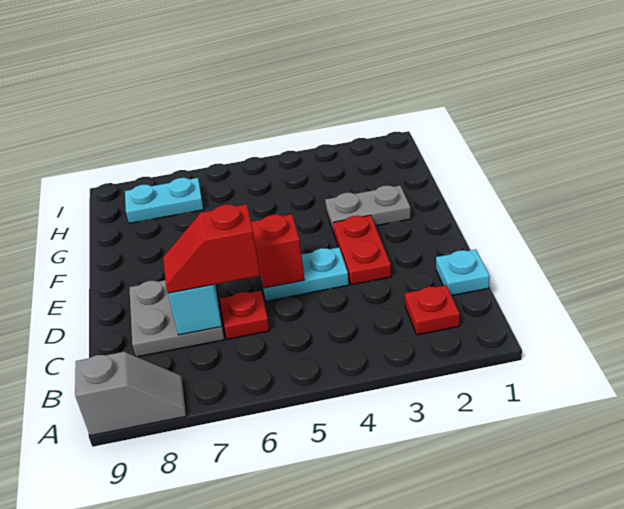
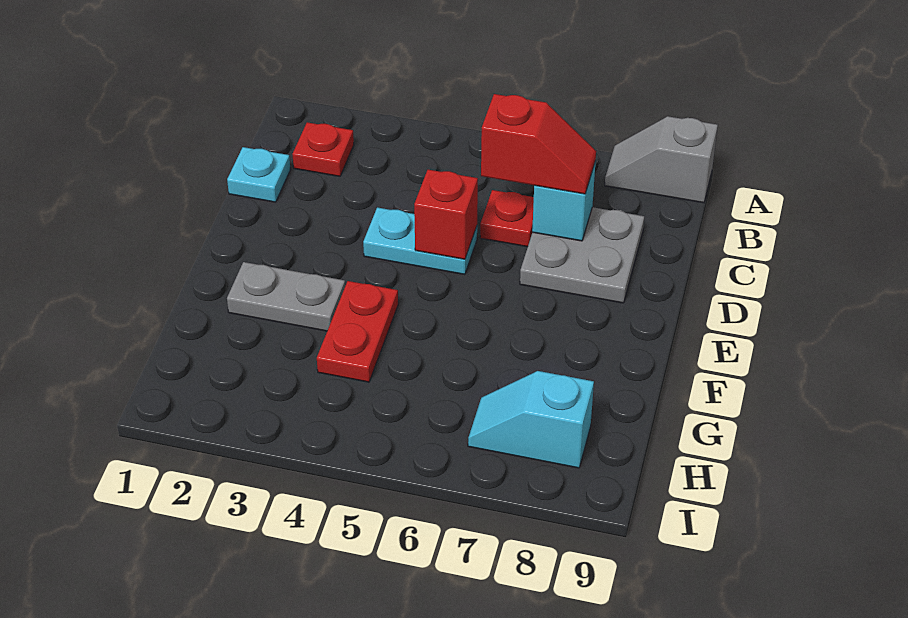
red plate D3:E3 level 1 -> red plate F4:G4 level 1
cyan plate H7:H8 level 1 -> cyan slope H7:H8 level 1 top 8

